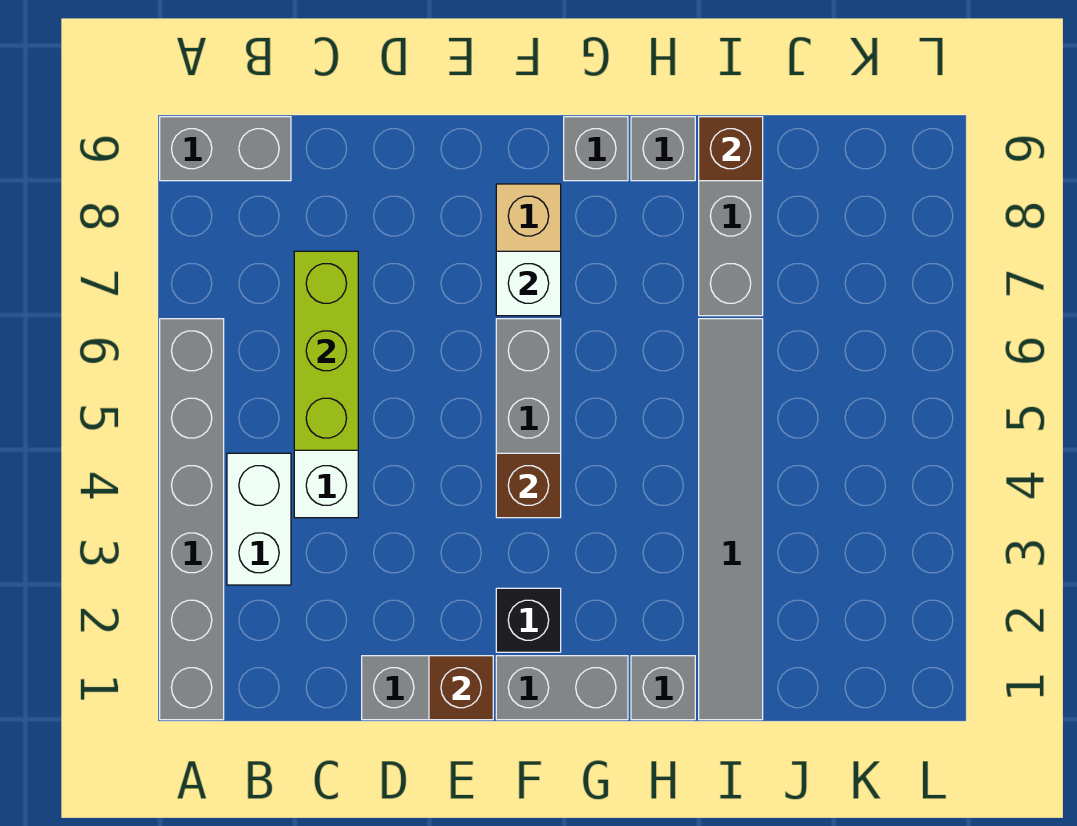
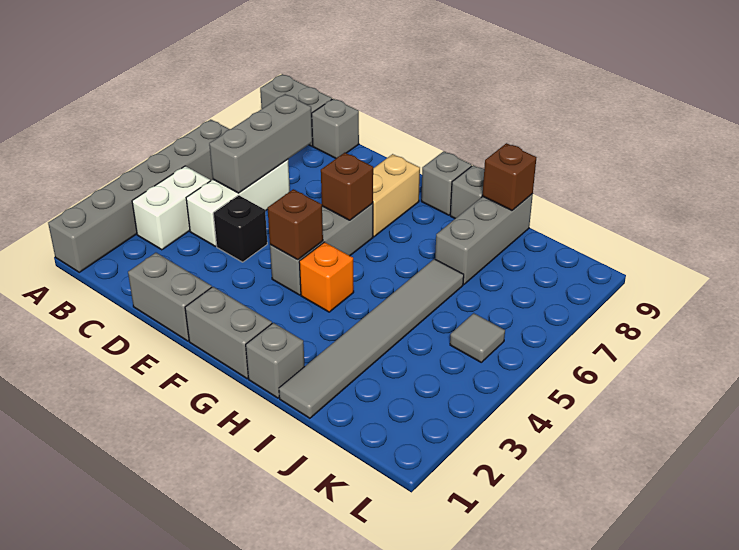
lime brick C5:C7 level 2 -> grey brick C5:C7 level 2
none -> grey brick C9 level 1
brown brick E1 level 2 -> brown brick F6 level 2
black brick F2 level 1 -> black brick D4 level 1
white brick F7 level 2 -> none
none -> orange brick G4 level 1
none -> grey tile K5 level 1

